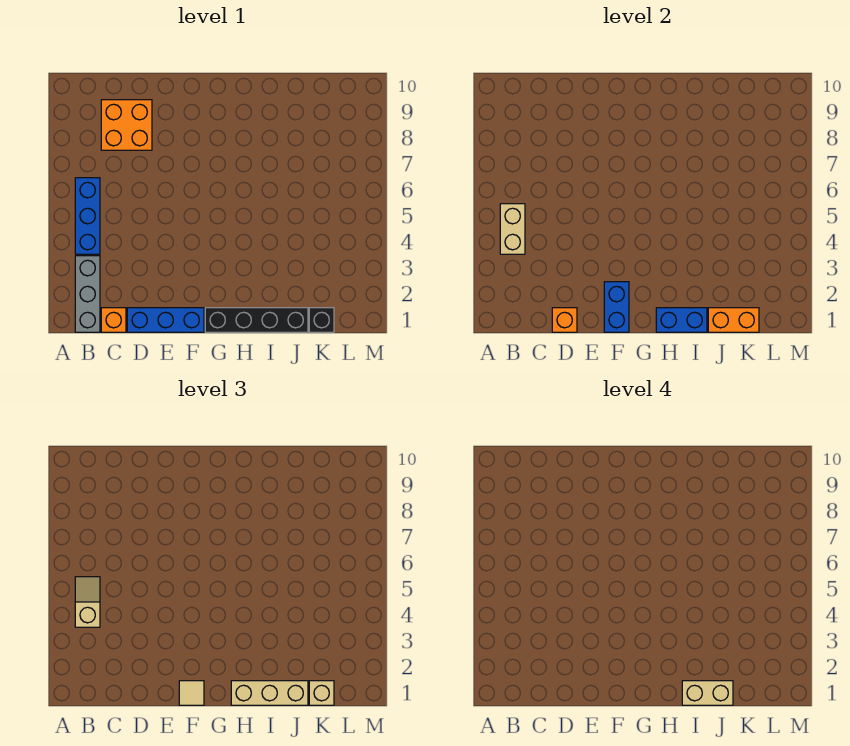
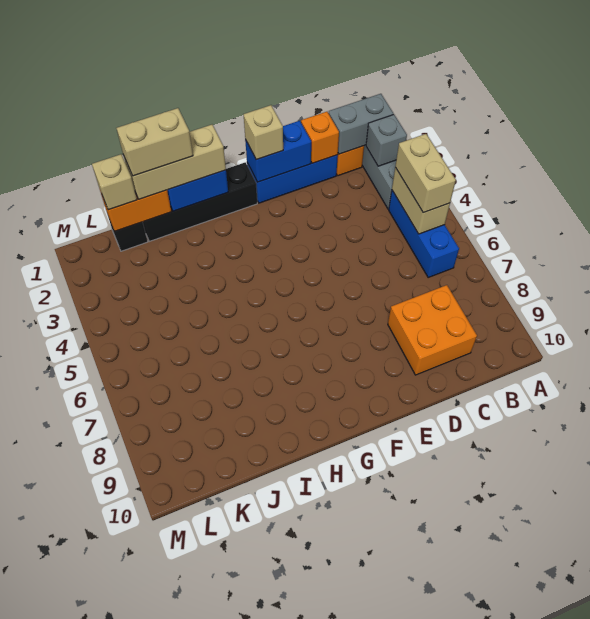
none -> grey brick B1:C1 level 2
none -> grey brick B2 level 2
tan slope B4:B5 level 3 top 4 -> tan brick B4:B5 level 3
blue brick F1:F2 level 2 -> blue brick E1:F1 level 2
tan tile F1 level 3 -> tan brick F1 level 3

